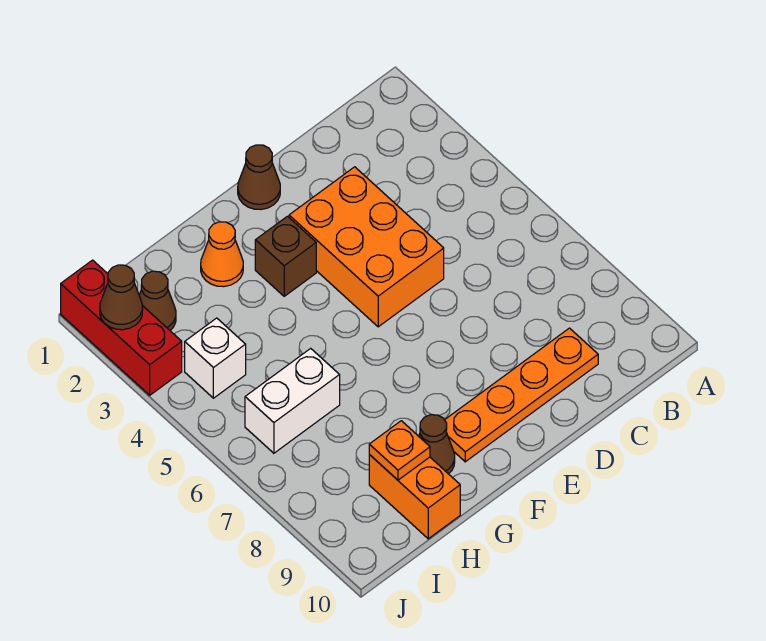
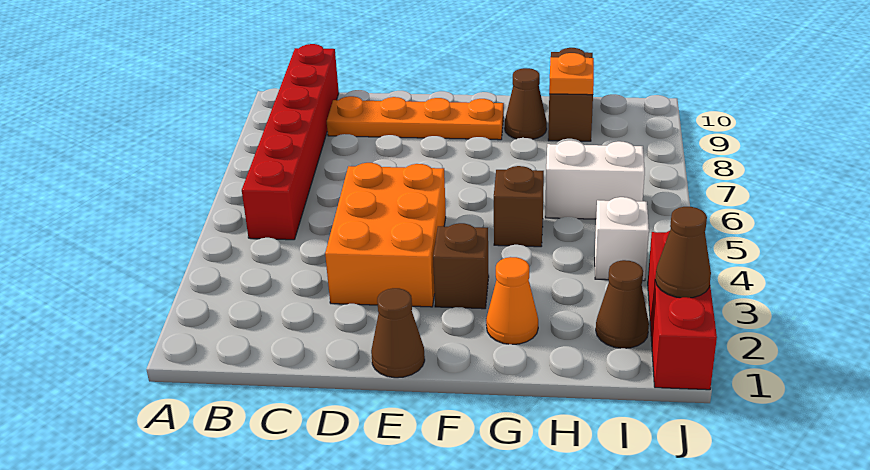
none -> red brick B5:B10 level 1
none -> brown brick G5 level 1
orange brick H9:H10 level 1 -> brown brick H9:H10 level 1

